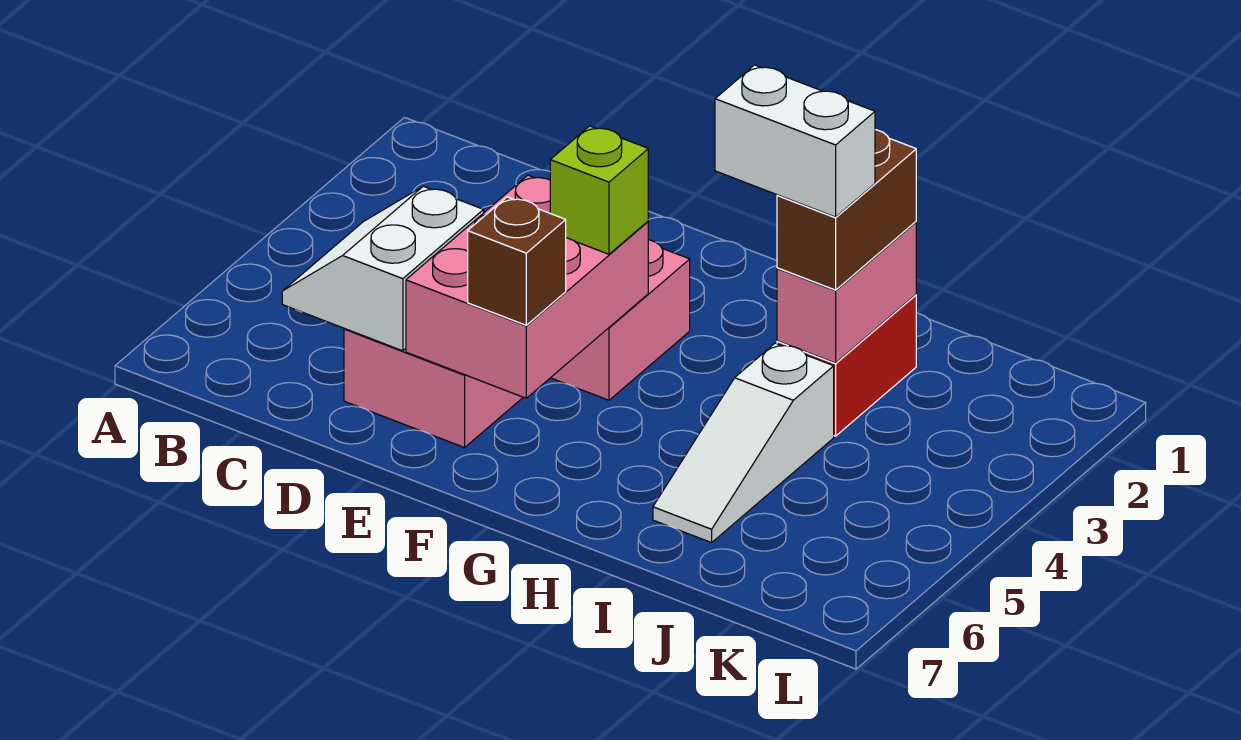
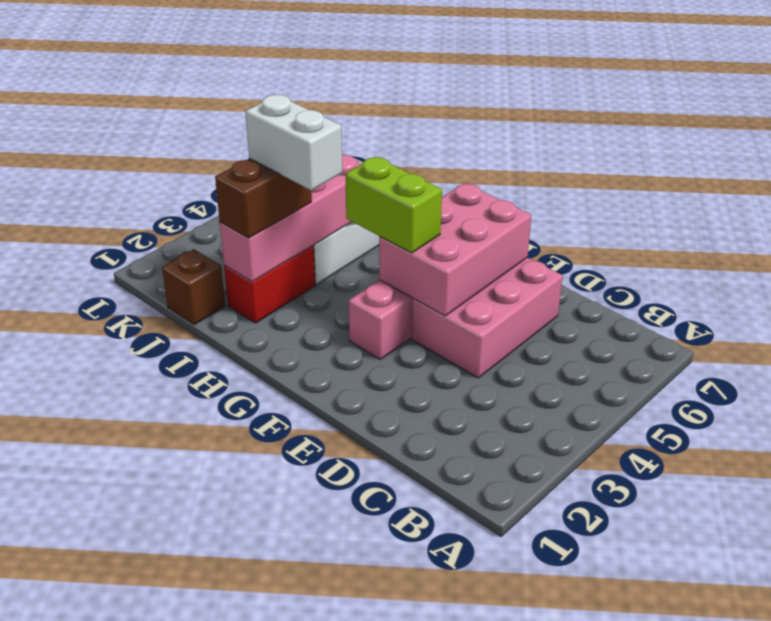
white slope C5:D6 level 2 top D -> none
lime brick F4 level 3 -> lime brick F4:G4 level 3
brown brick F6 level 3 -> brown brick J1 level 1
pink brick I2:I3 level 2 -> pink brick I2:I5 level 2

